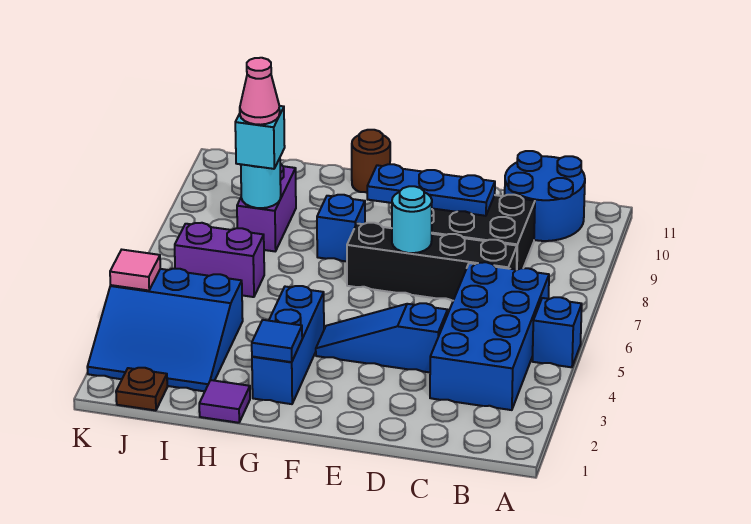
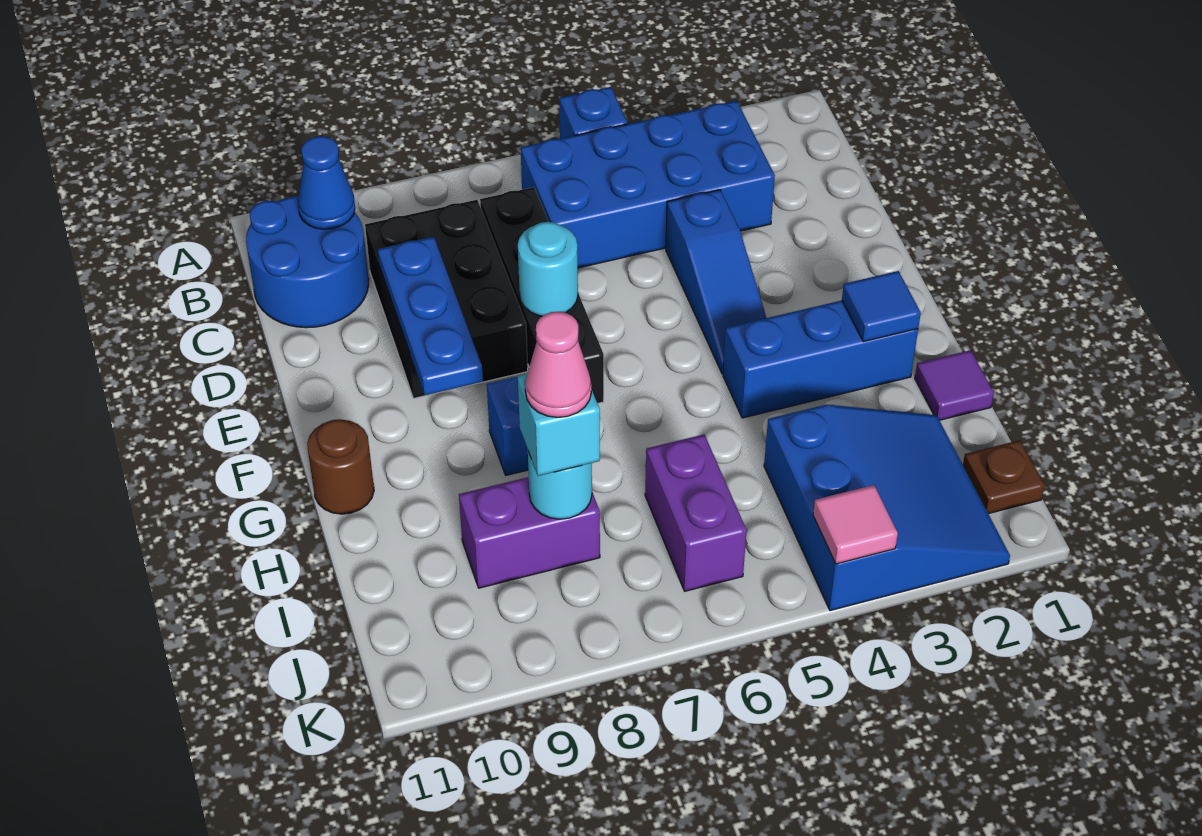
none -> blue cone B10 level 2

